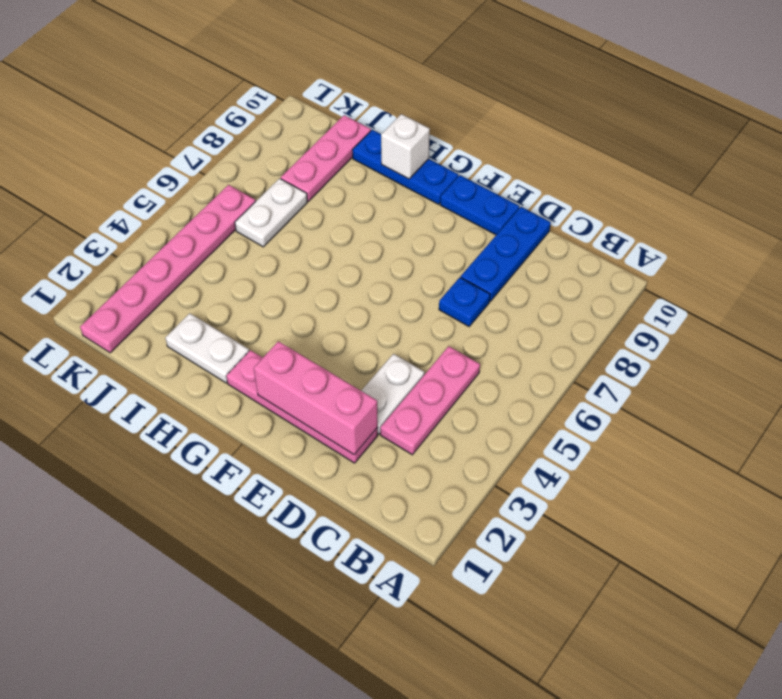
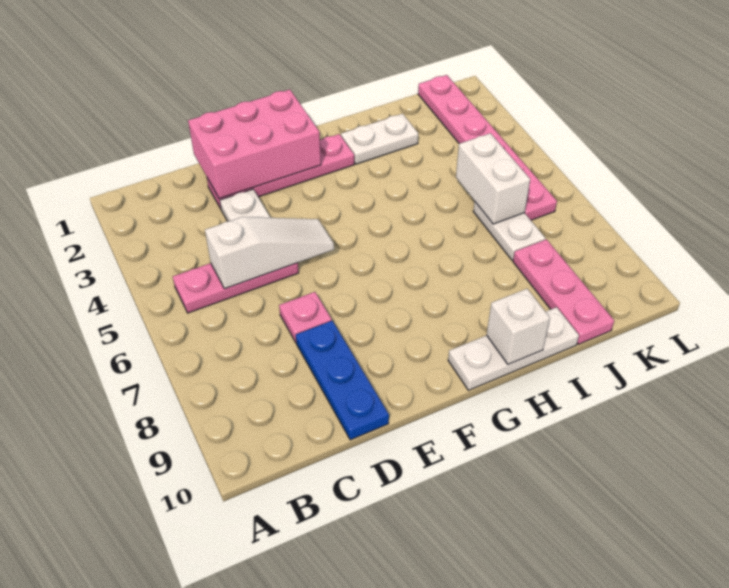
pink plate C3:C5 level 1 -> pink plate B5:D5 level 1
none -> white slope C5:E5 level 2 top C
pink brick D2:F2 level 2 -> pink brick D1:F2 level 2
blue plate D7 level 1 -> pink plate D7 level 1
blue plate E10:F10 level 1 -> none
blue plate G10:I10 level 1 -> white plate G10:I10 level 1
none -> white brick J5:J6 level 2

